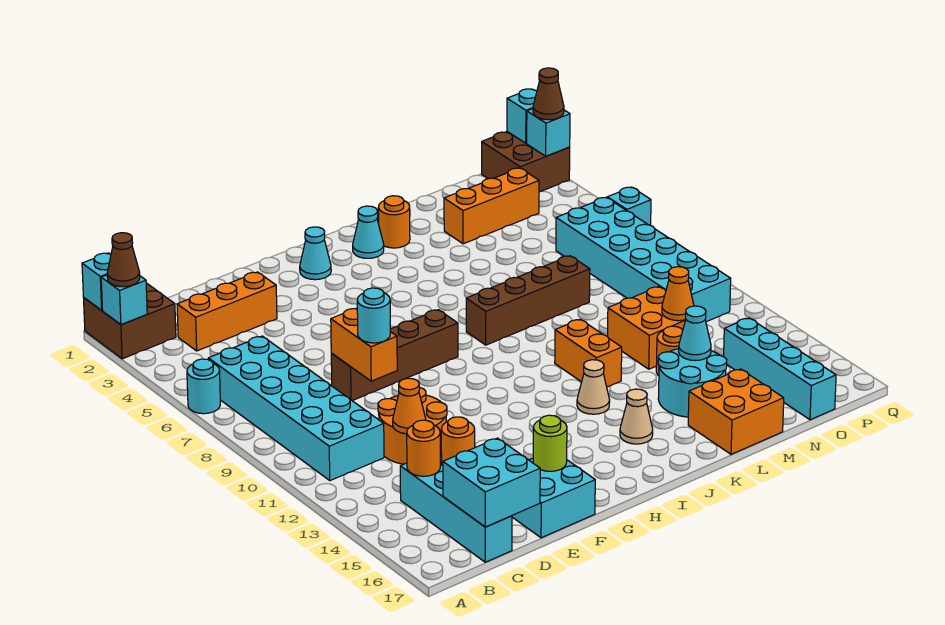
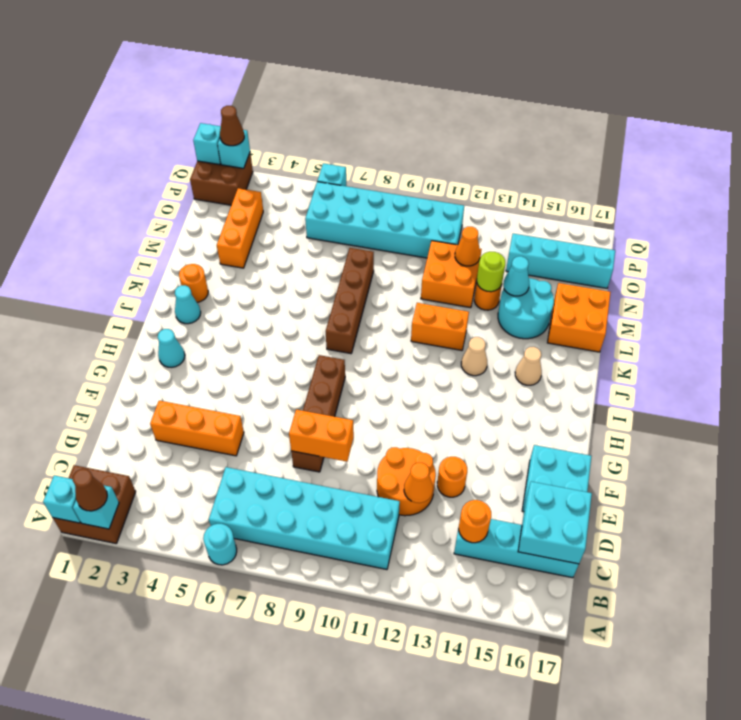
orange brick C3:E3 level 1 -> orange brick E3:E5 level 1
cyan round brick E9 level 3 -> none
lime round brick F16 level 2 -> lime round brick M13 level 2

